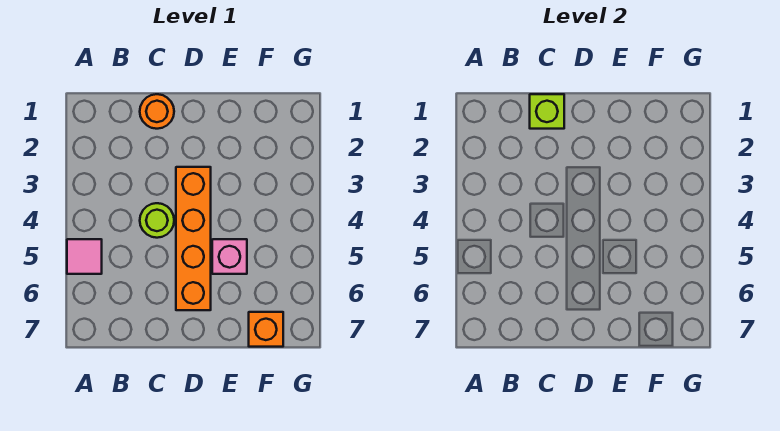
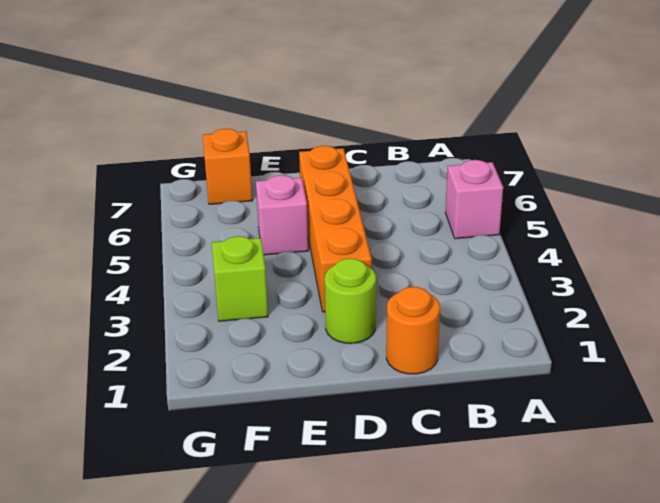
pink tile A5 level 1 -> pink brick A5 level 1
lime brick C1 level 2 -> lime brick F3 level 1
lime round brick C4 level 1 -> lime round brick D2 level 1

